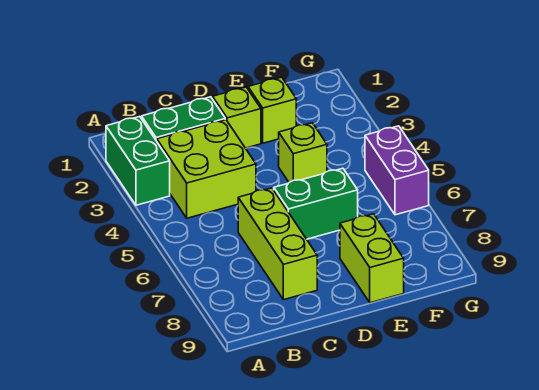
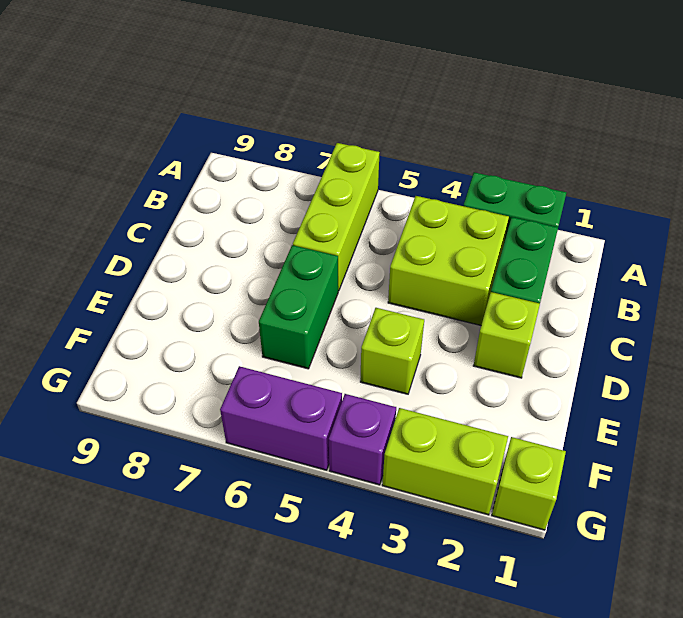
lime brick C6:C8 level 1 -> lime brick A6:C6 level 1
lime brick E2 level 1 -> lime brick G1 level 1
lime brick E8:E9 level 1 -> lime brick G2:G3 level 1
none -> purple brick G4 level 1

